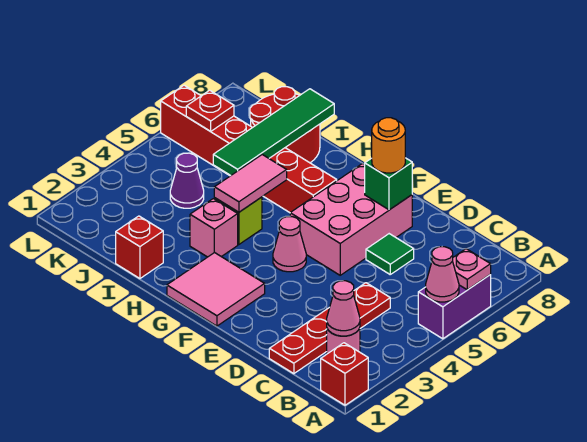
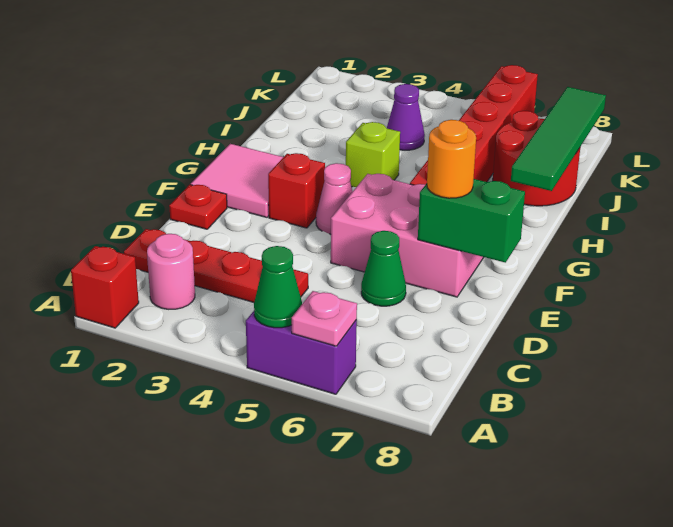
pink cone A5 level 2 -> green cone A5 level 2
pink cone B2 level 2 -> none
green tile D6 level 1 -> green cone D6 level 1
green brick E7 level 2 -> green brick E7:E8 level 2
pink brick H3 level 1 -> none
pink tile H4:H5 level 2 -> none
red brick I1 level 1 -> red brick F3 level 1
green tile I5:I8 level 2 -> green tile H8:K8 level 2
red plate K6 level 2 -> red plate E1 level 1

